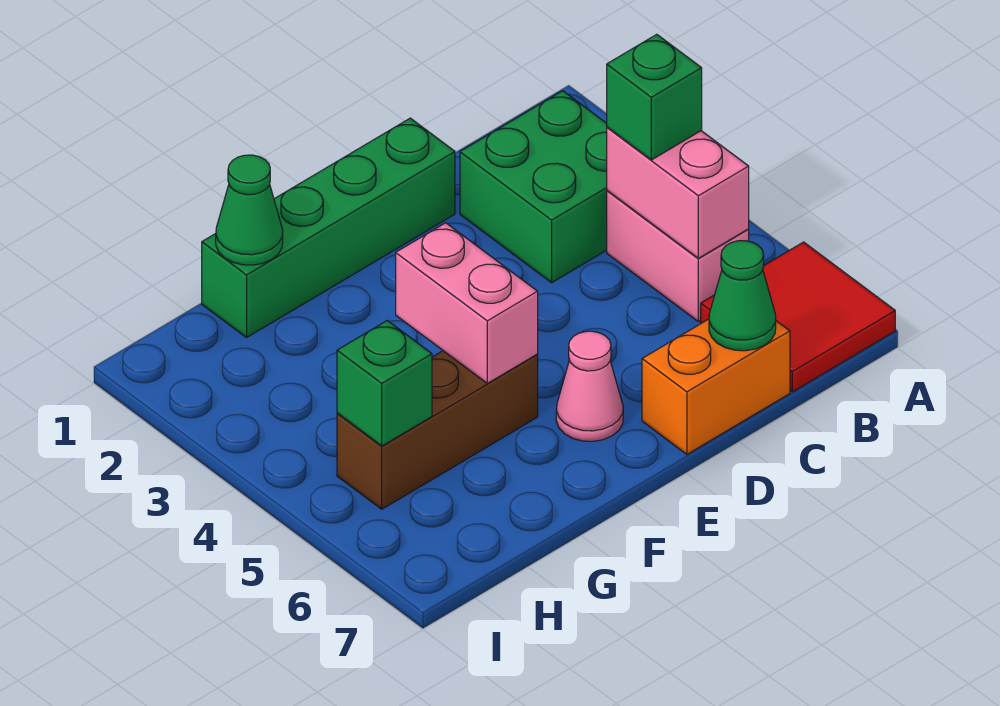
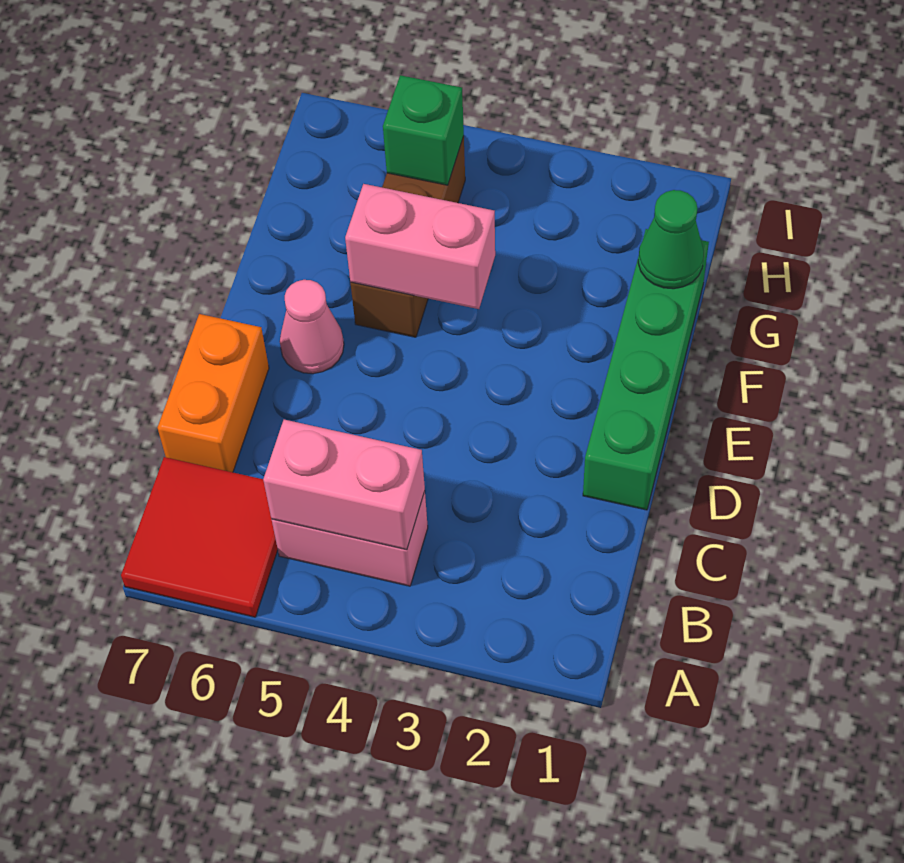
green brick B2:C3 level 1 -> none
green brick B4 level 3 -> none
green cone C7 level 2 -> none

